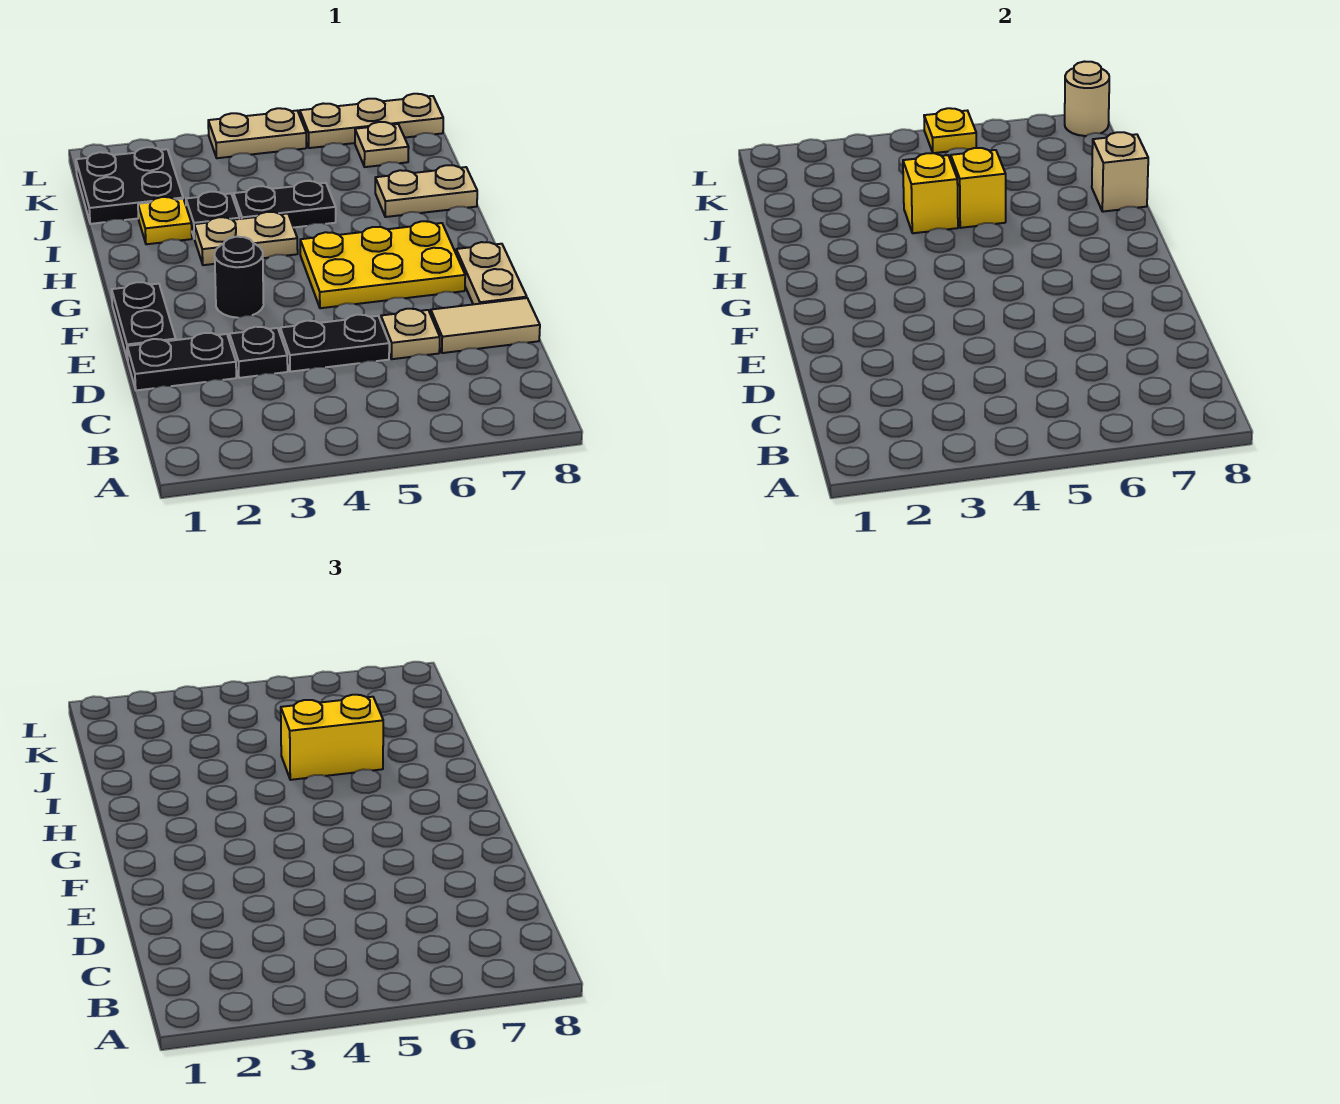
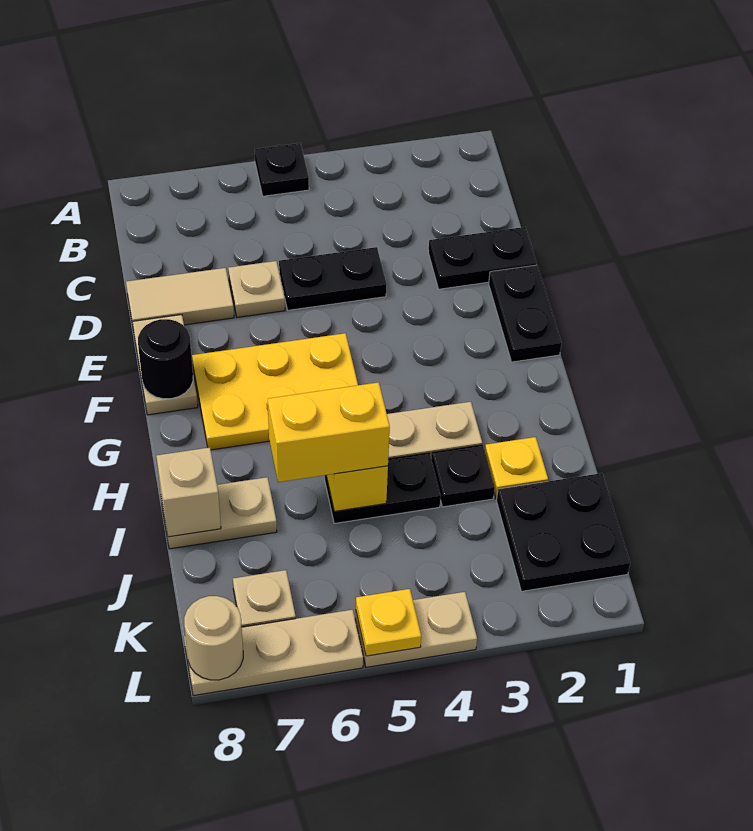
black plate D3 level 1 -> black plate A5 level 1
black round brick F3 level 1 -> black round brick F8 level 2
yellow brick I4 level 2 -> none

